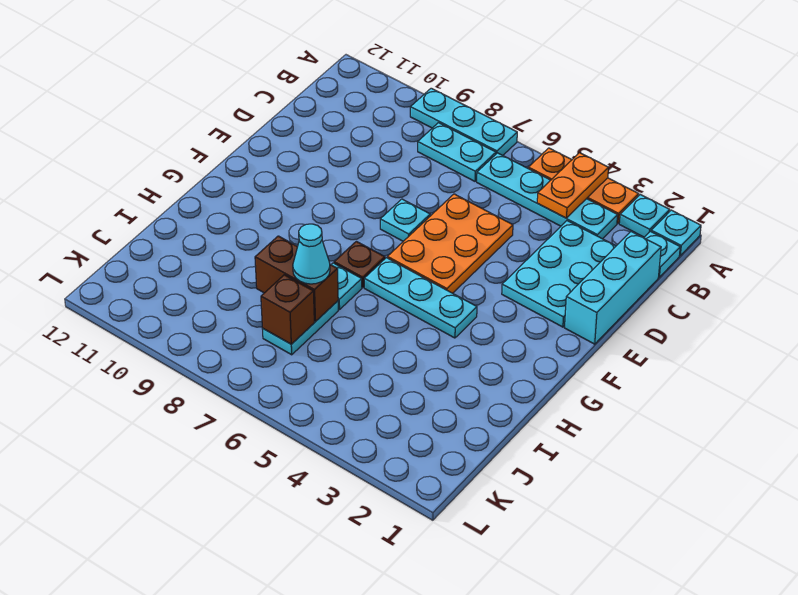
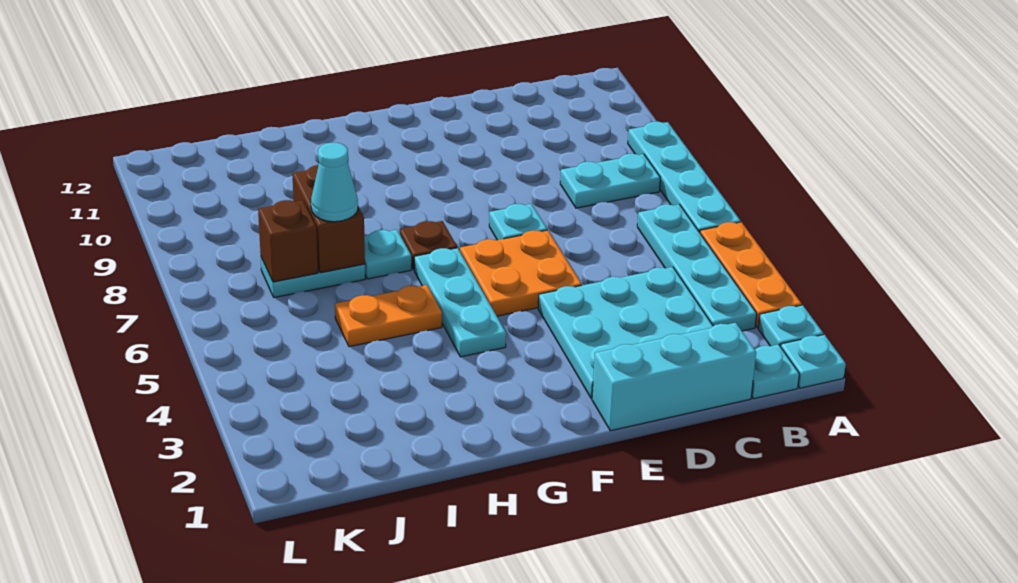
orange plate A4:B4 level 2 -> orange plate H5:I5 level 1
cyan plate A7:A9 level 1 -> cyan plate A6:A9 level 1
cyan plate B7:B8 level 1 -> cyan plate B8:C8 level 1
cyan plate C2:E3 level 1 -> cyan plate C2:E4 level 1
orange plate D5:F6 level 1 -> orange plate E5:F6 level 1

